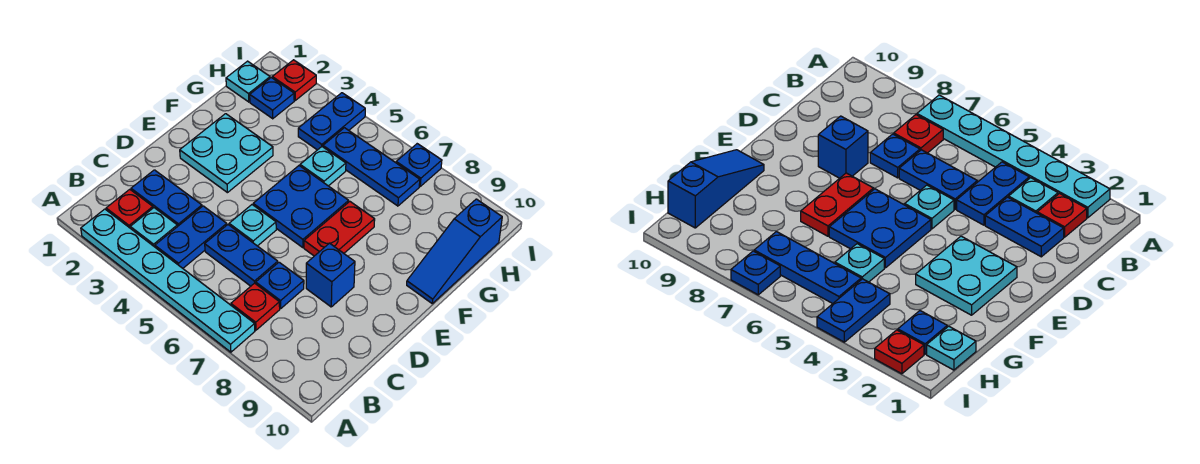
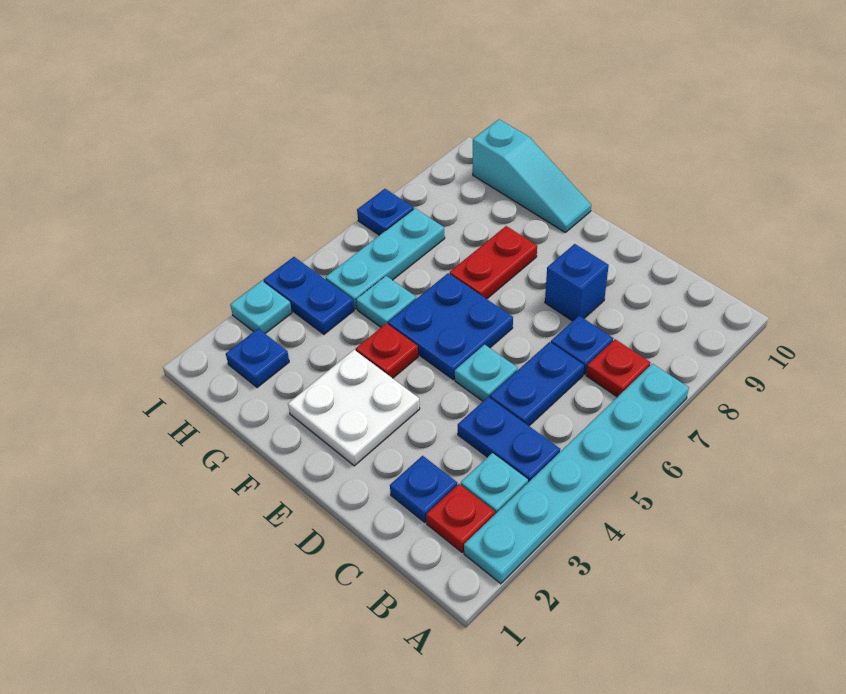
blue plate C2:C3 level 1 -> blue plate C2 level 1
cyan plate E2:F3 level 1 -> white plate E2:F3 level 1
red plate E7:F7 level 1 -> red plate F7:F8 level 1
blue slope F10:H10 level 1 top H -> cyan slope F10:H10 level 1 top H
cyan plate H1 level 1 -> cyan plate I3 level 1
blue plate H5:H7 level 1 -> cyan plate H5:H7 level 1
red plate I2 level 1 -> red plate F4 level 1

